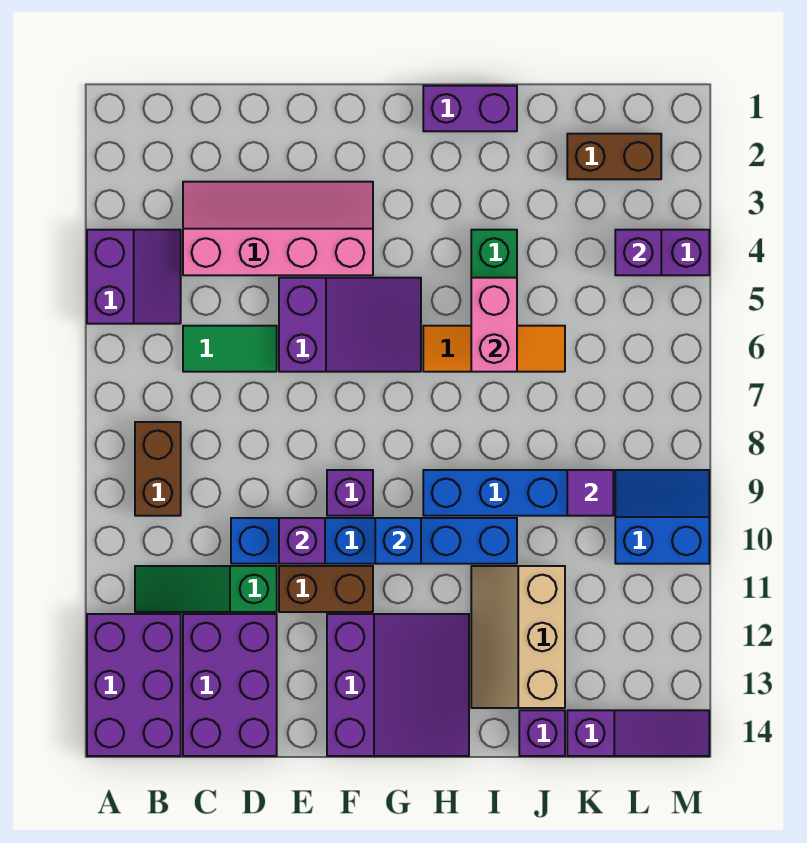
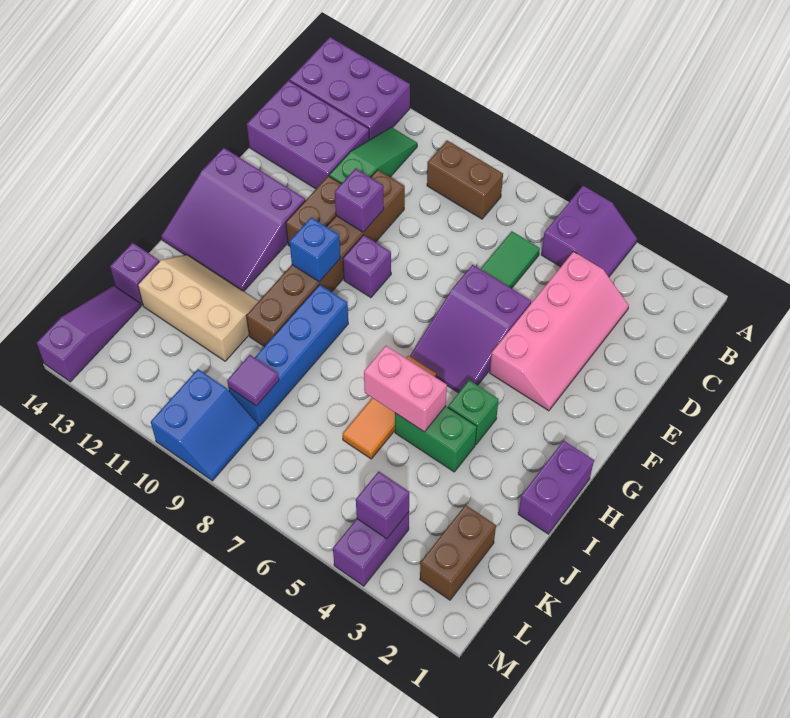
purple slope A4:B5 level 1 top A -> purple slope A4:B5 level 1 top 5
blue brick D10:I10 level 1 -> brown brick D10:I10 level 1
none -> green brick H4 level 1
purple slope K14:M14 level 1 top K -> purple slope K14:M14 level 1 top M

